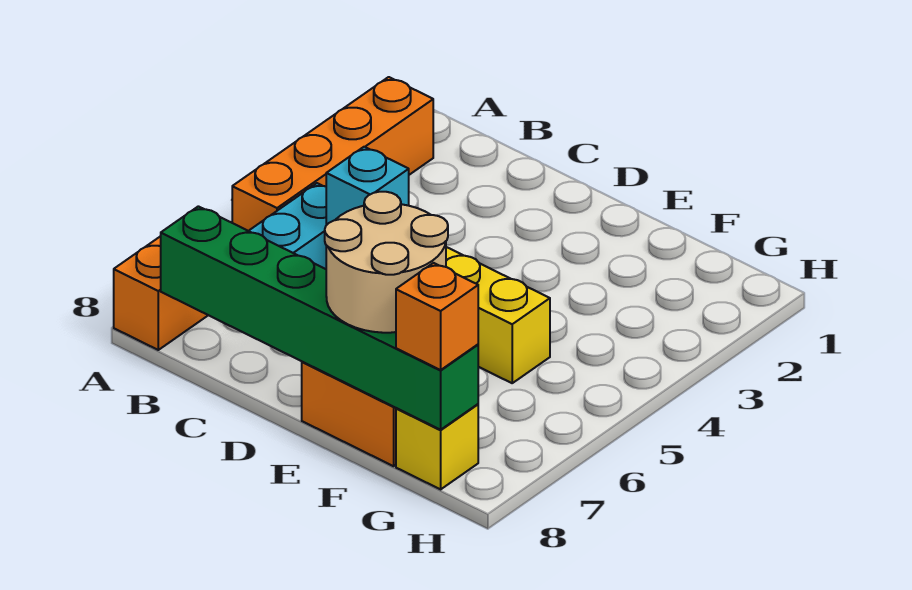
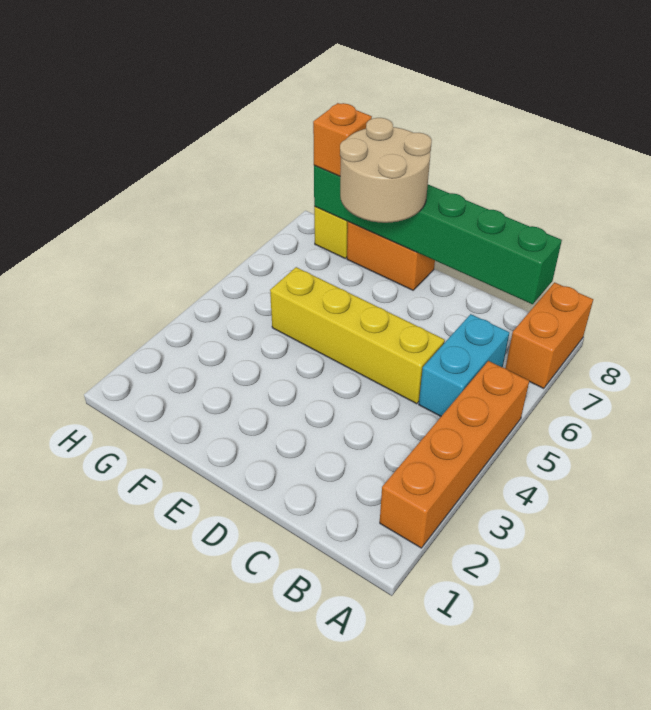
cyan brick C5 level 2 -> none

